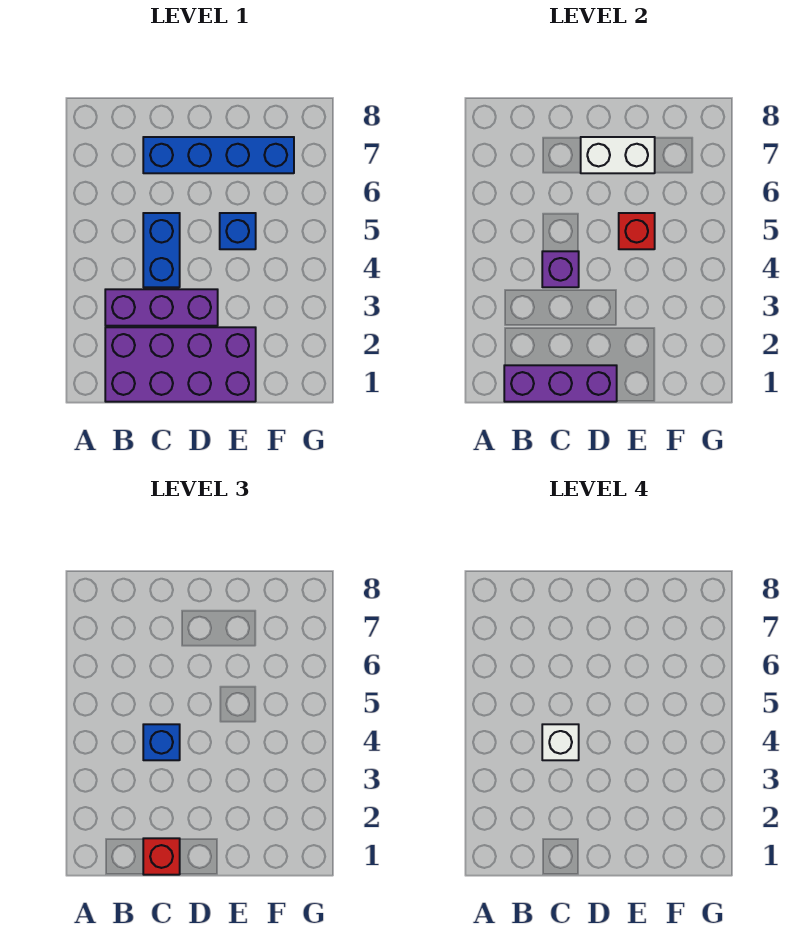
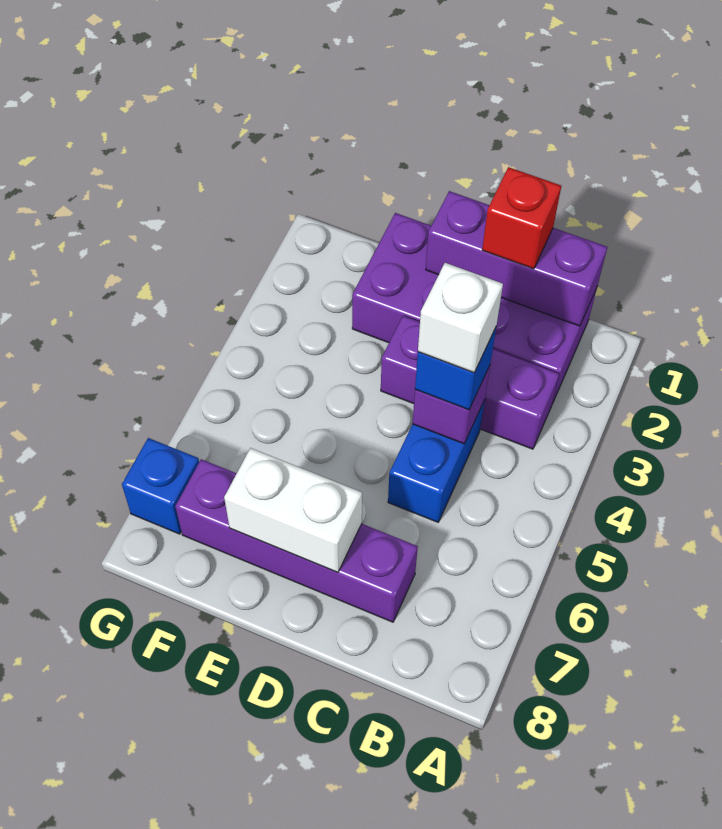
blue brick C7:F7 level 1 -> purple brick C7:F7 level 1
blue brick E5 level 1 -> blue brick G7 level 1
red brick E5 level 2 -> none

